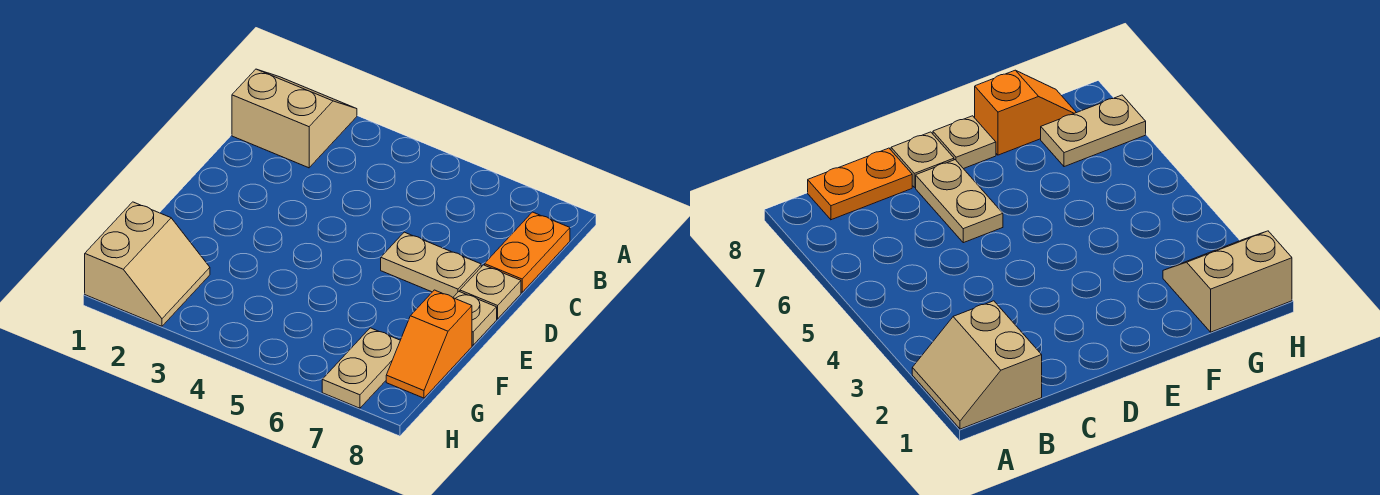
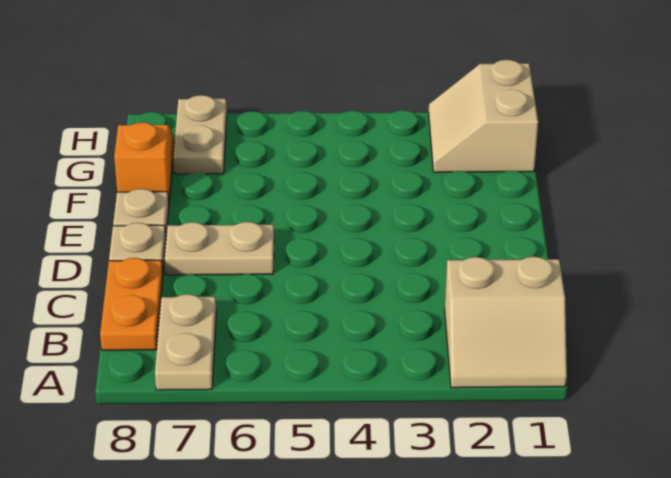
none -> tan plate A7:B7 level 1

